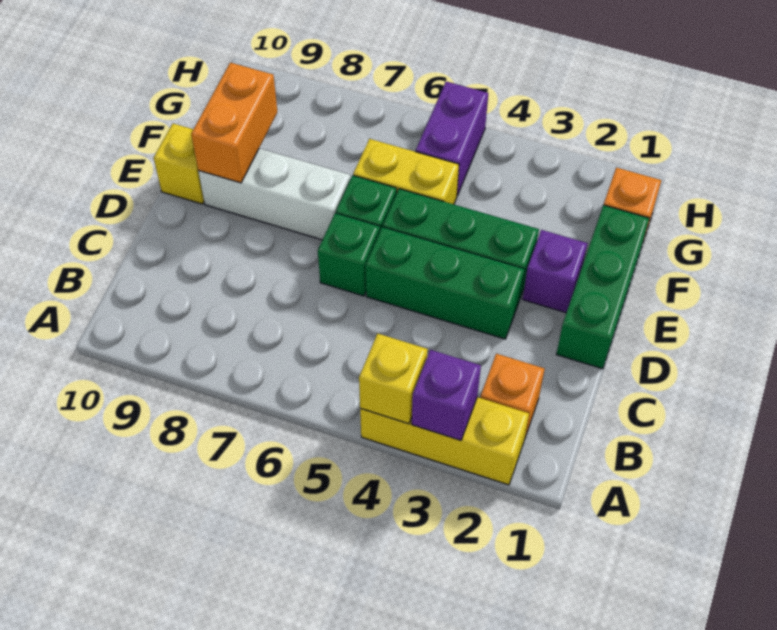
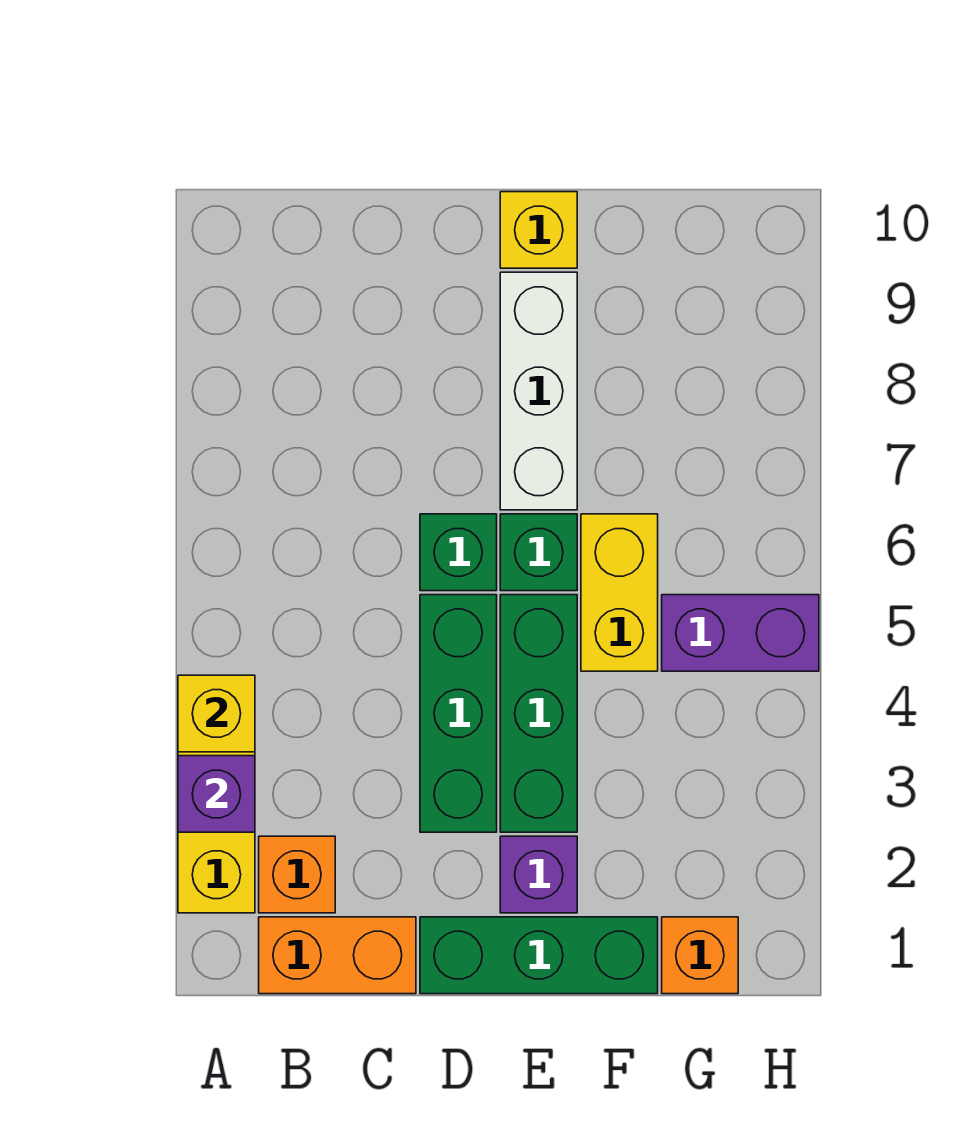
orange brick E9:F9 level 2 -> orange brick B1:C1 level 1

